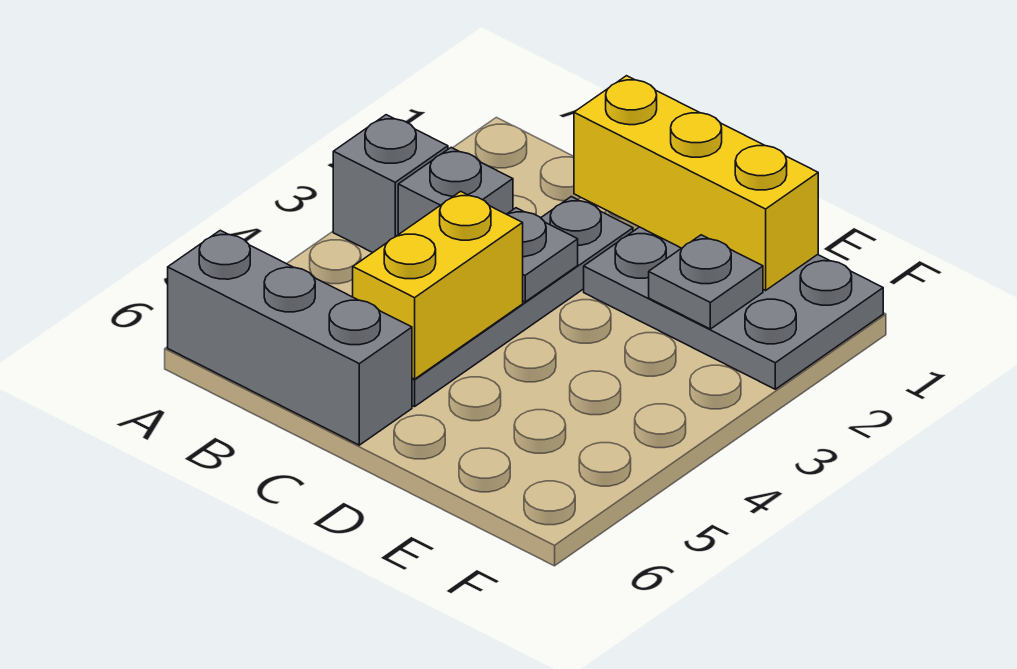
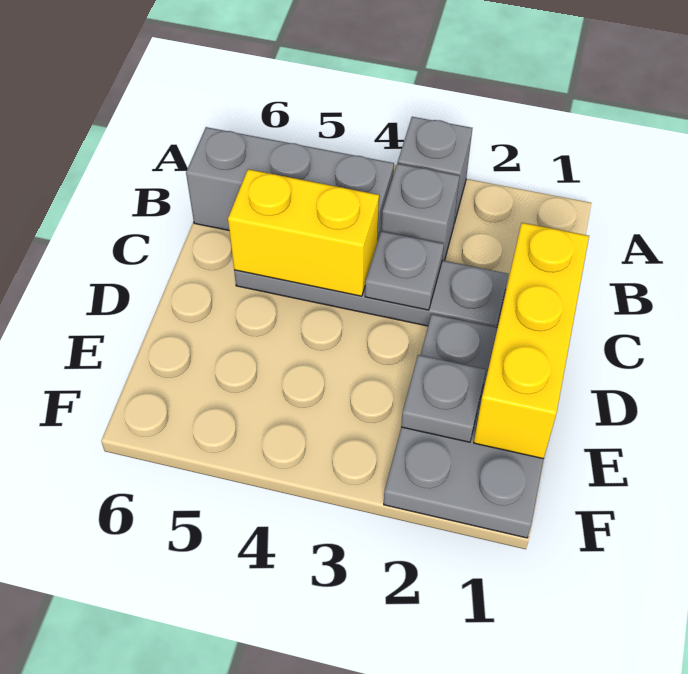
grey brick A6:C6 level 1 -> grey brick B4:B6 level 1

